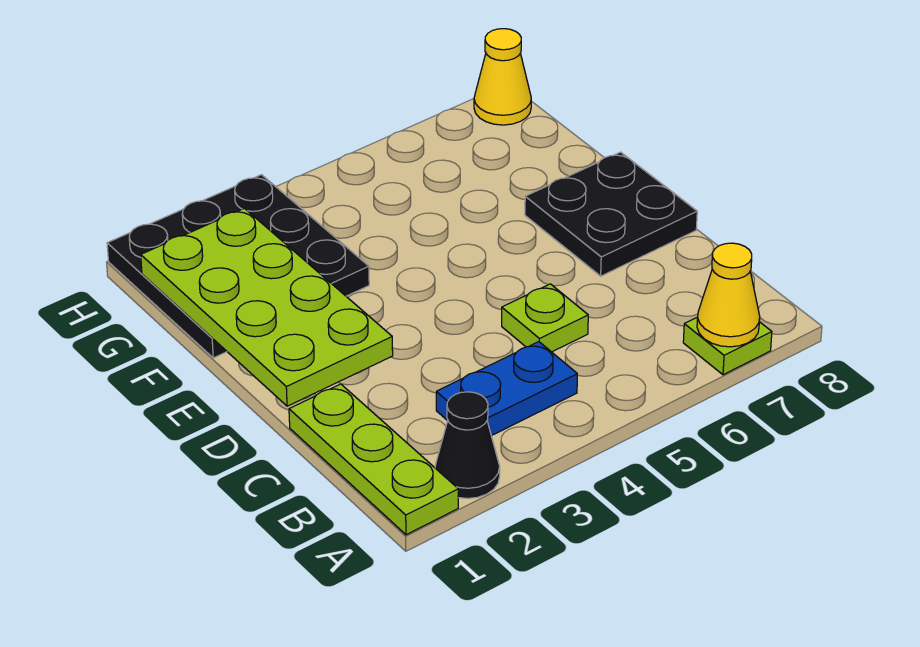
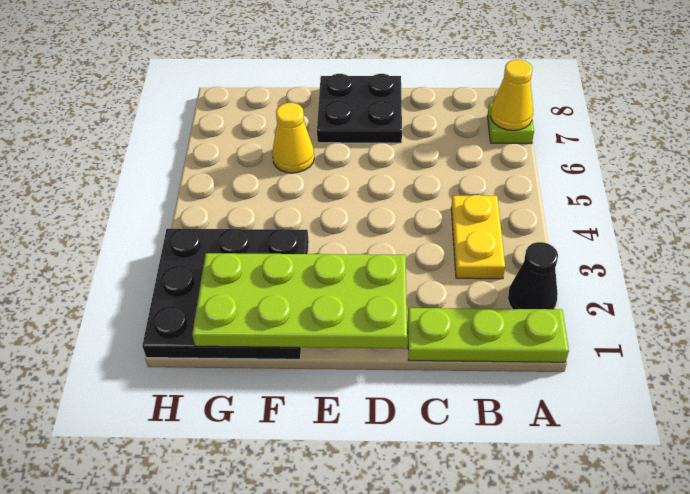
blue plate B3:B4 level 1 -> yellow plate B3:B4 level 1
lime plate C5 level 1 -> none
yellow cone H8 level 1 -> yellow cone F6 level 1

